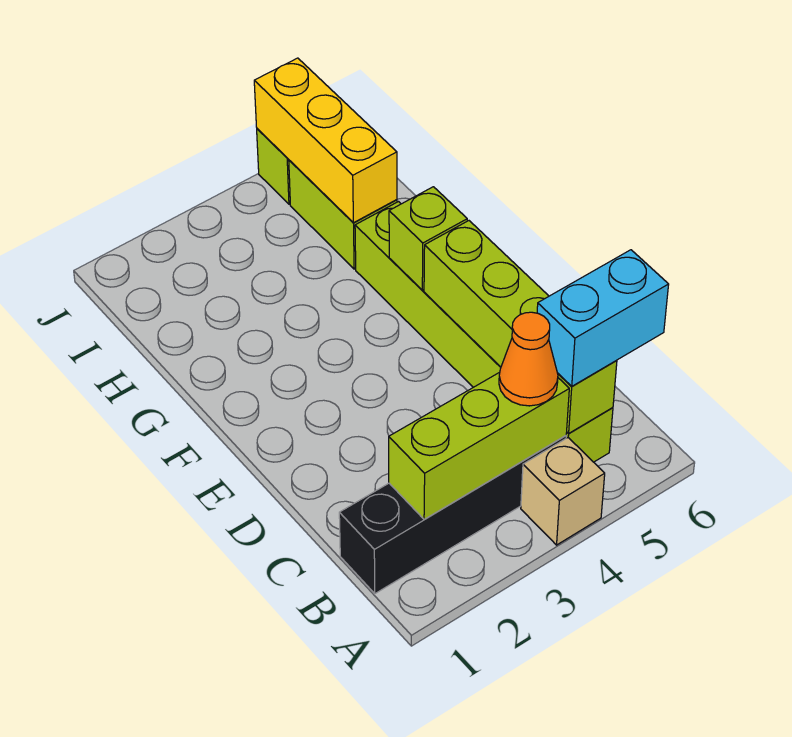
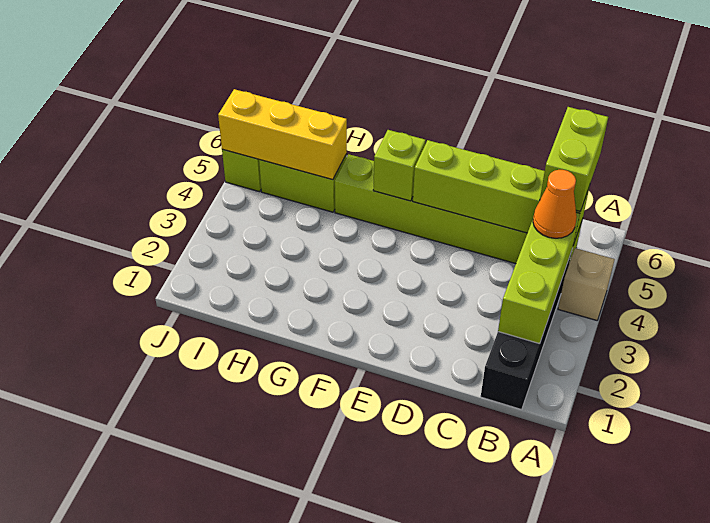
cyan brick B5:B6 level 3 -> lime brick B5:B6 level 3

